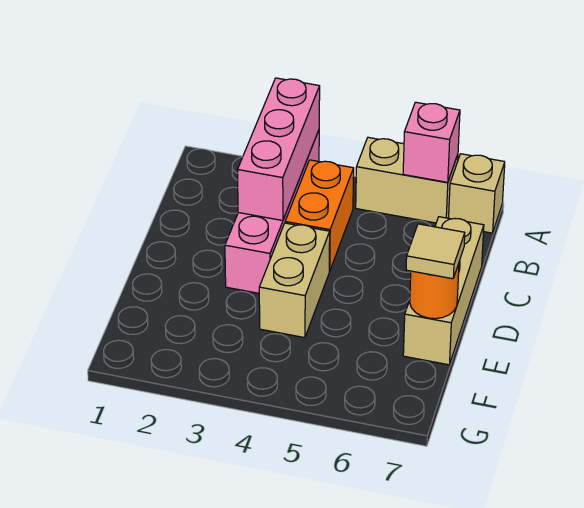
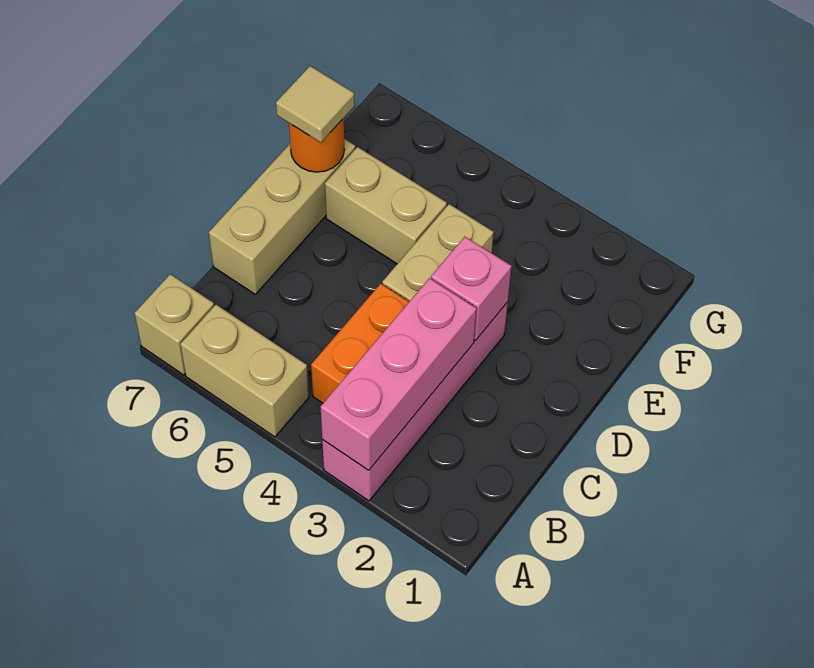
pink brick A6 level 2 -> pink brick D3 level 2
none -> tan brick E5:E6 level 1

